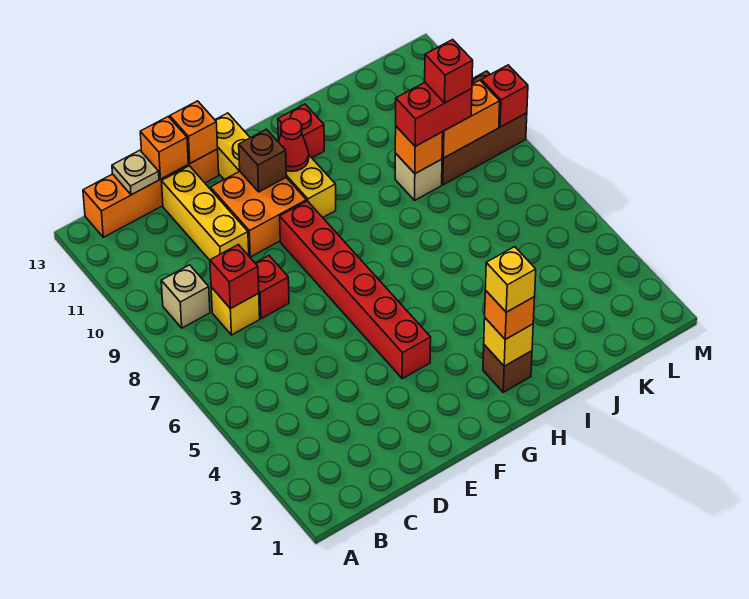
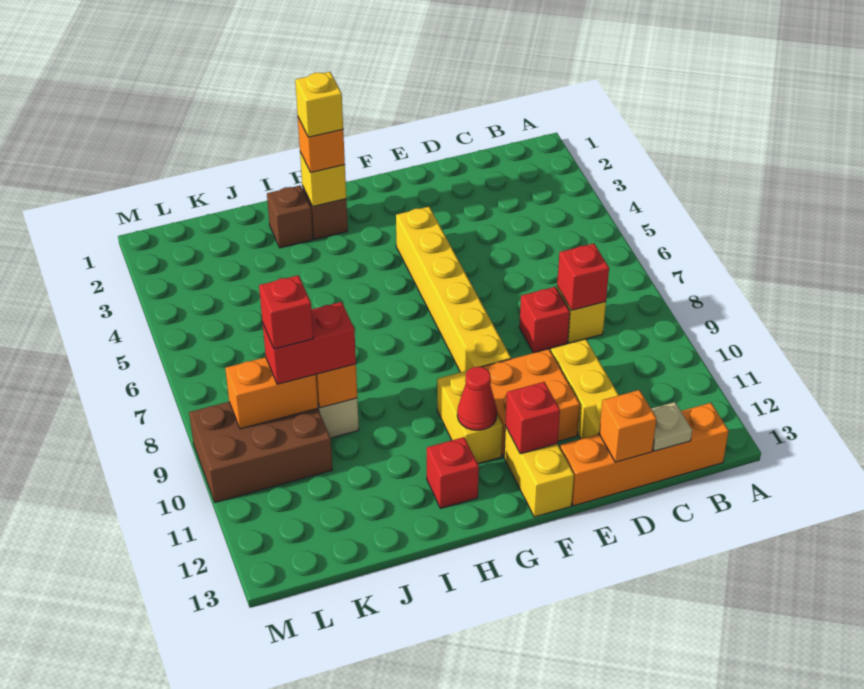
tan brick B9 level 1 -> none
orange brick E13 level 2 -> none
red brick F4:F9 level 1 -> yellow brick F4:F9 level 1
brown brick F11 level 2 -> brown brick I2 level 1
red brick M9 level 2 -> red brick F12 level 2

